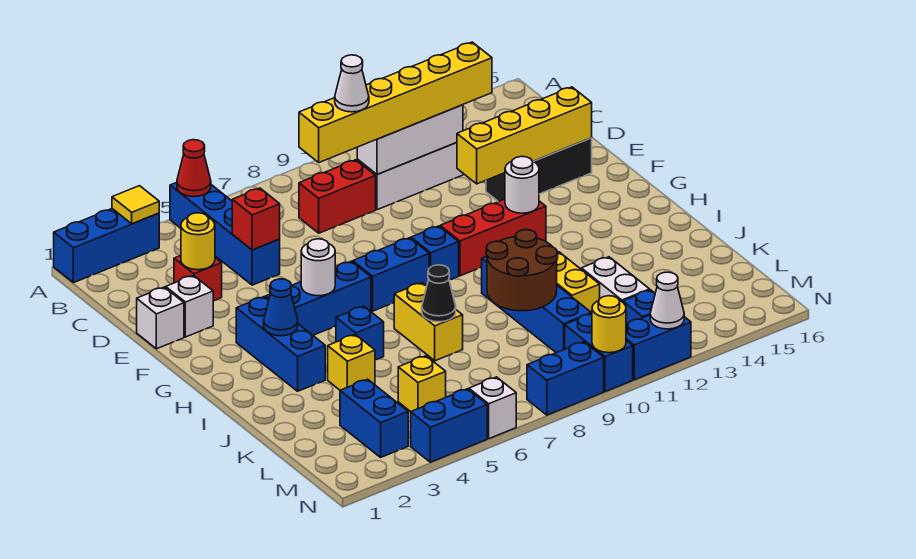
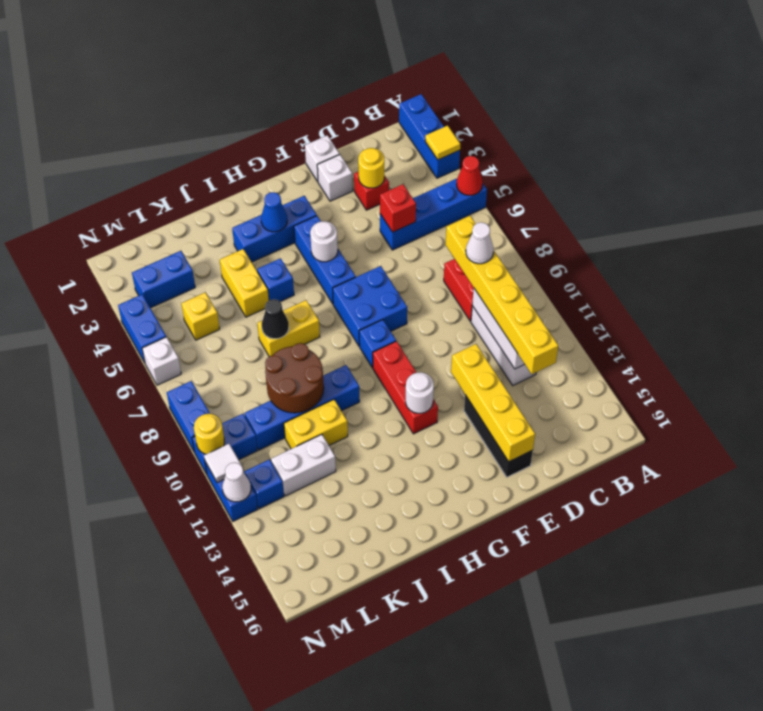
blue brick G7:G8 level 1 -> blue brick F7:G8 level 1
yellow brick J4 level 1 -> yellow brick J4:J5 level 1
none -> white tile N11 level 2

